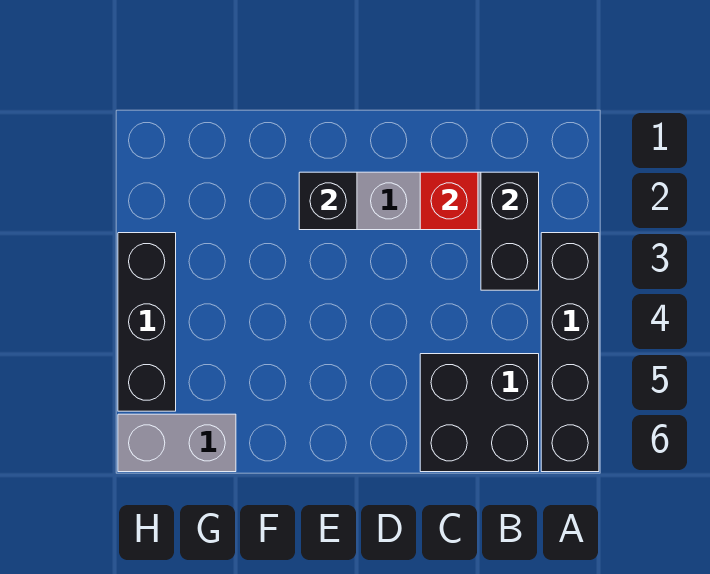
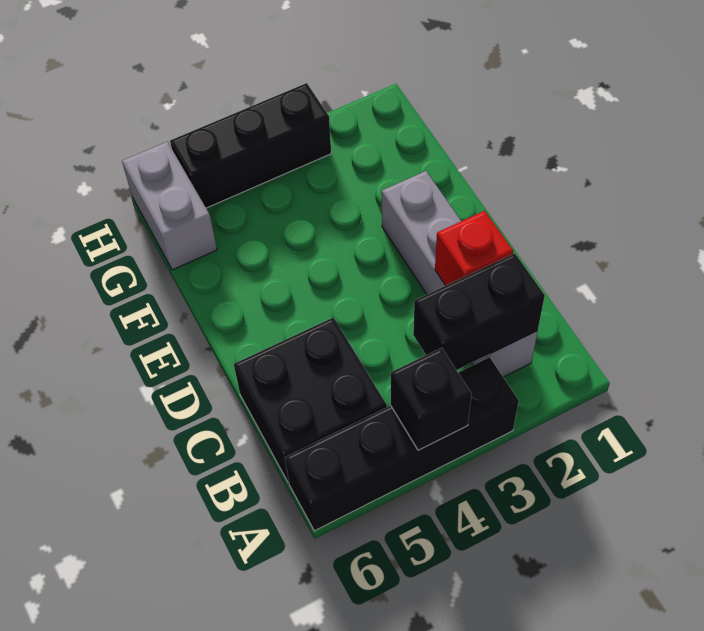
black brick E2 level 2 -> black brick A4 level 2

